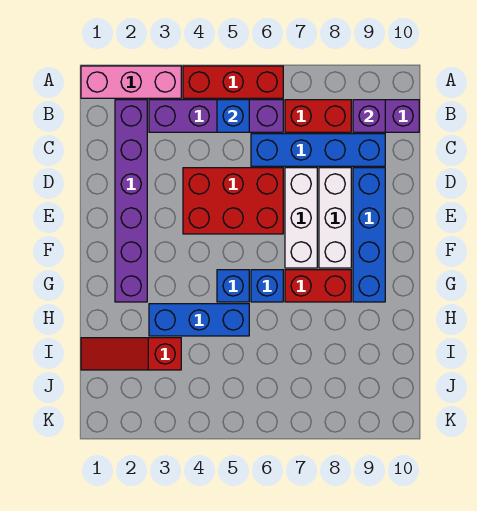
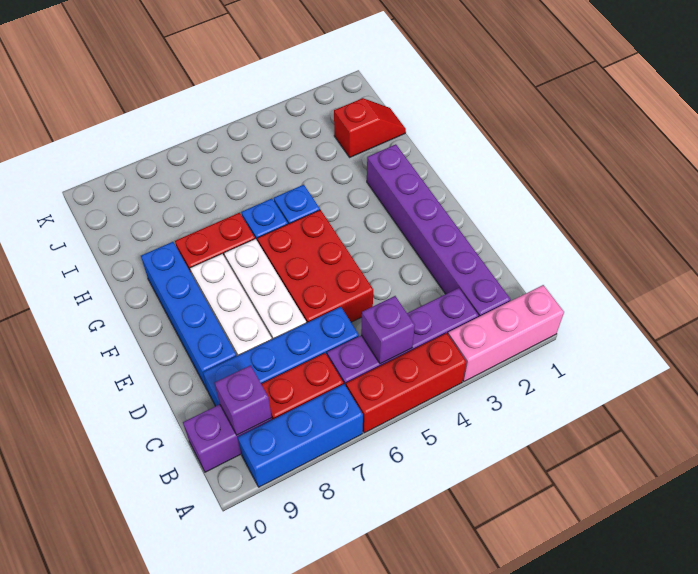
blue brick B5 level 2 -> purple brick B5 level 2
red brick D4:E6 level 1 -> red brick D5:F6 level 1
blue brick H3:H5 level 1 -> blue brick A7:A9 level 1
red slope I1:I3 level 1 top 3 -> red slope I1:I2 level 1 top 2

